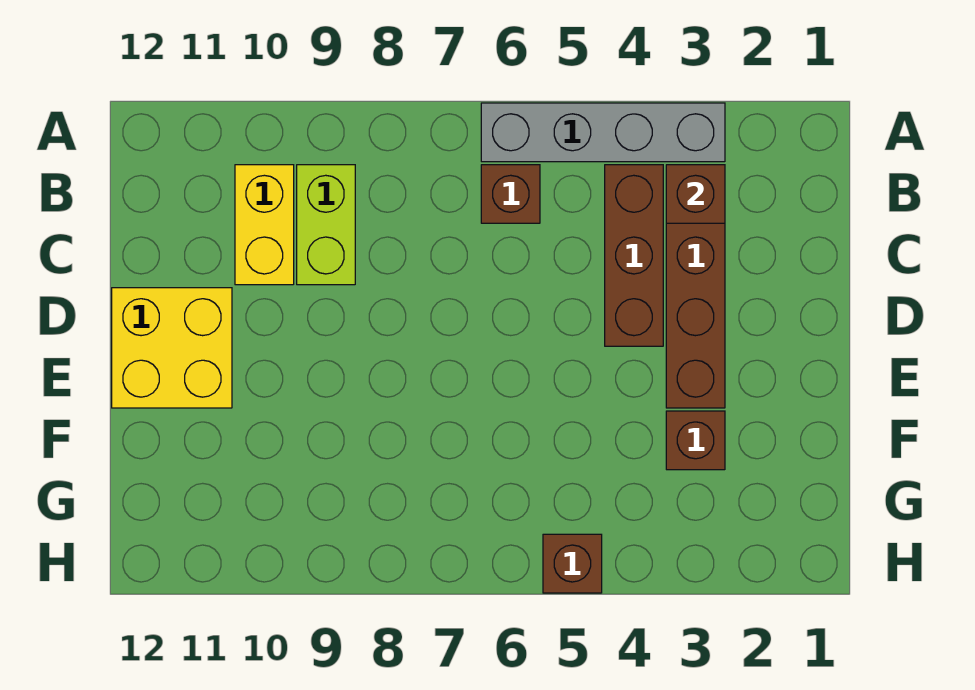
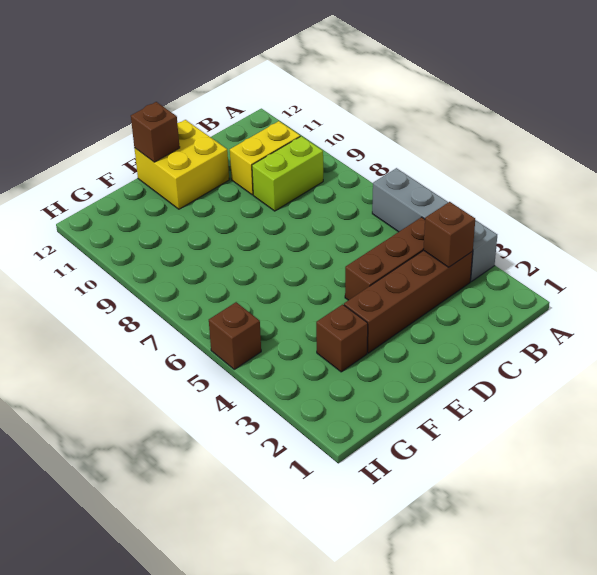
brown brick B6 level 1 -> brown brick E12 level 2

